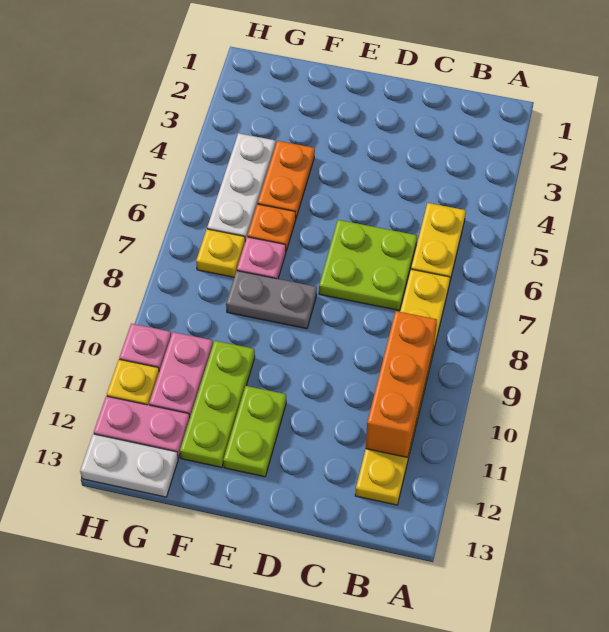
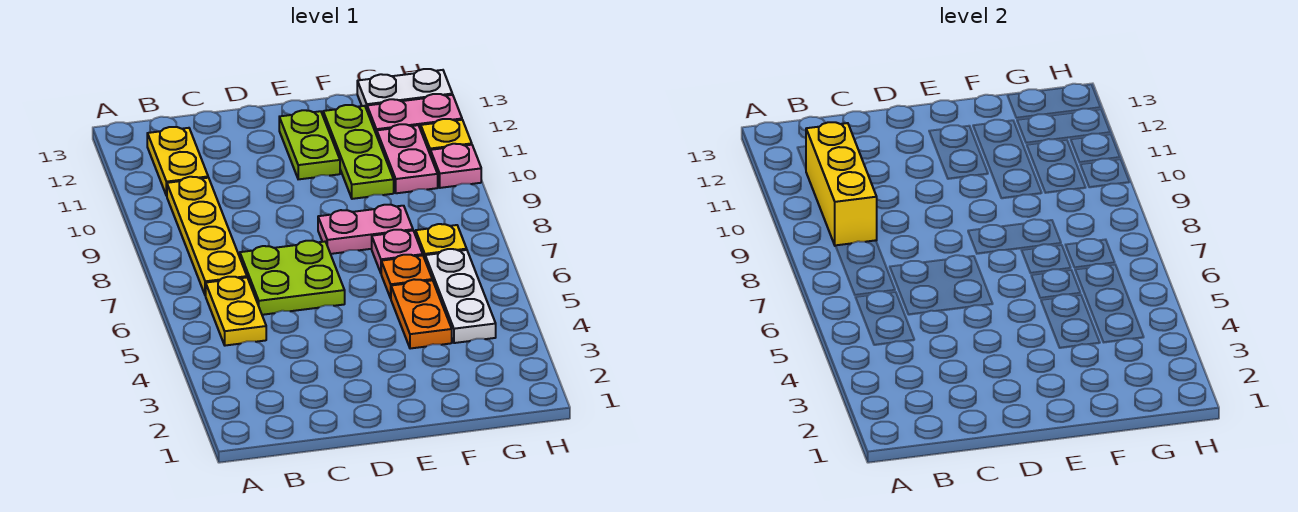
orange brick B9:B11 level 2 -> yellow brick B9:B11 level 2
grey plate E8:F8 level 1 -> pink plate E8:F8 level 1

